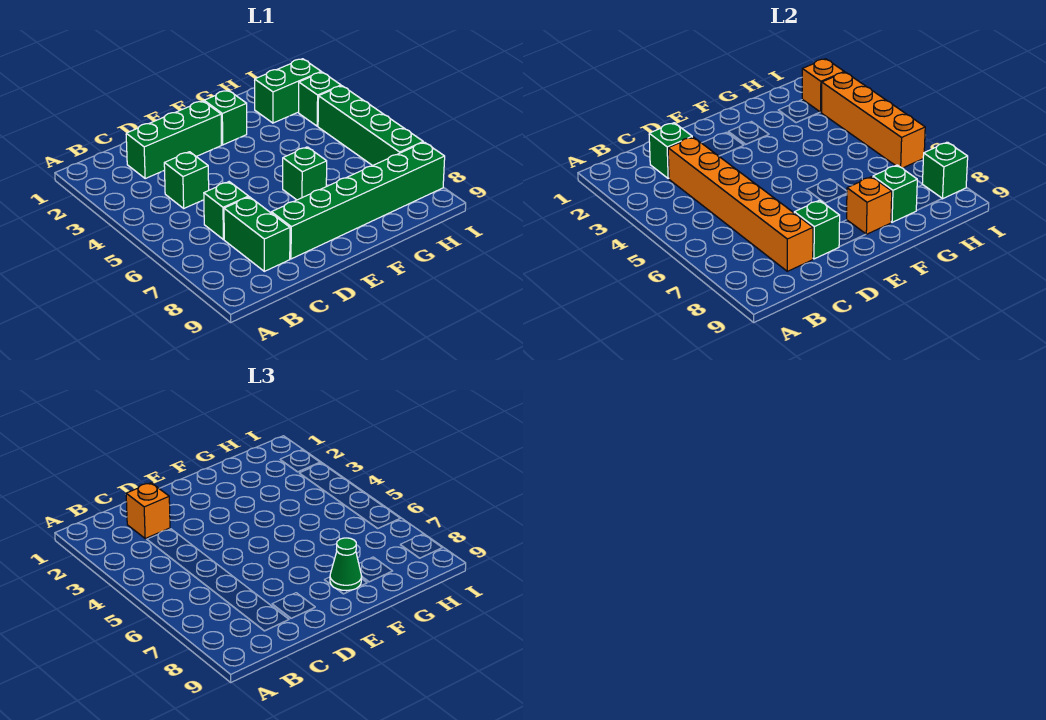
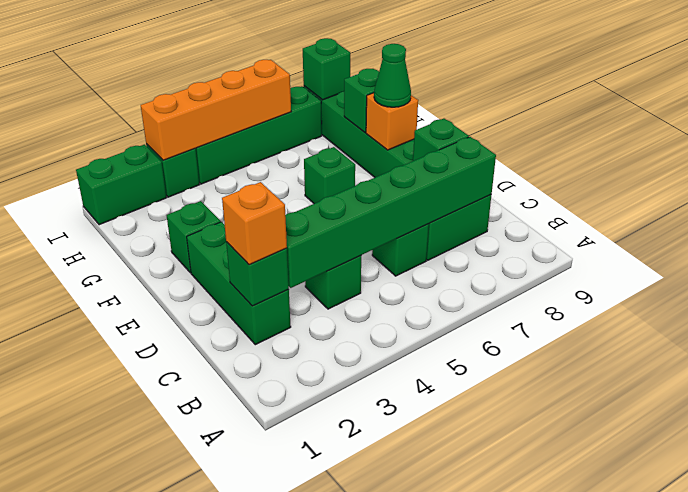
orange brick C3:C8 level 2 -> green brick C3:C8 level 2
green brick H2:I2 level 1 -> green brick I1:I2 level 1
orange brick I2 level 2 -> none

